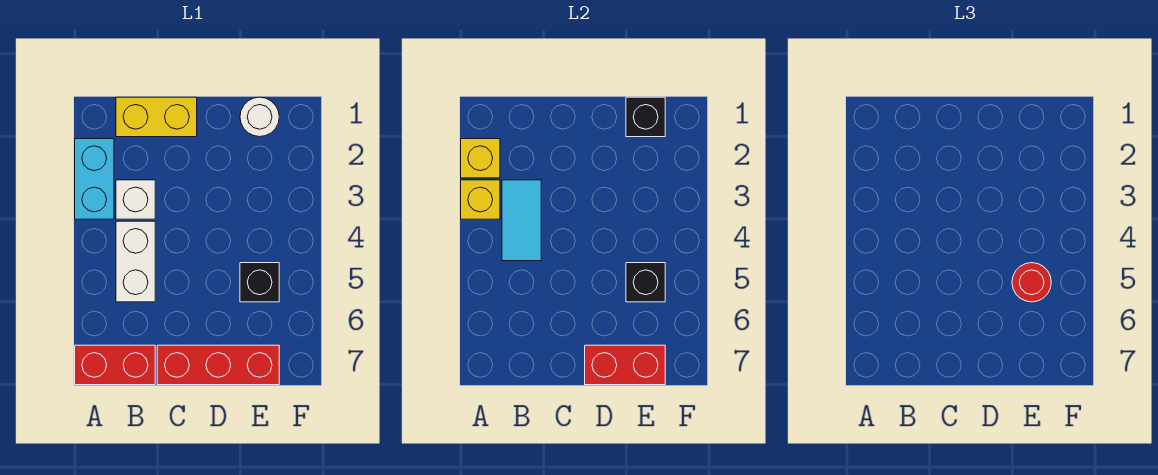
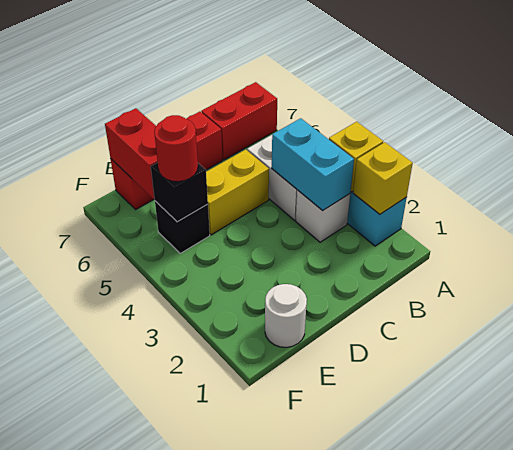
yellow brick B1:C1 level 1 -> yellow brick C5:D5 level 1
cyan tile B3:B4 level 2 -> cyan brick B3:B4 level 2
red brick D7:E7 level 2 -> red brick E6:E7 level 2
black brick E1 level 2 -> none

